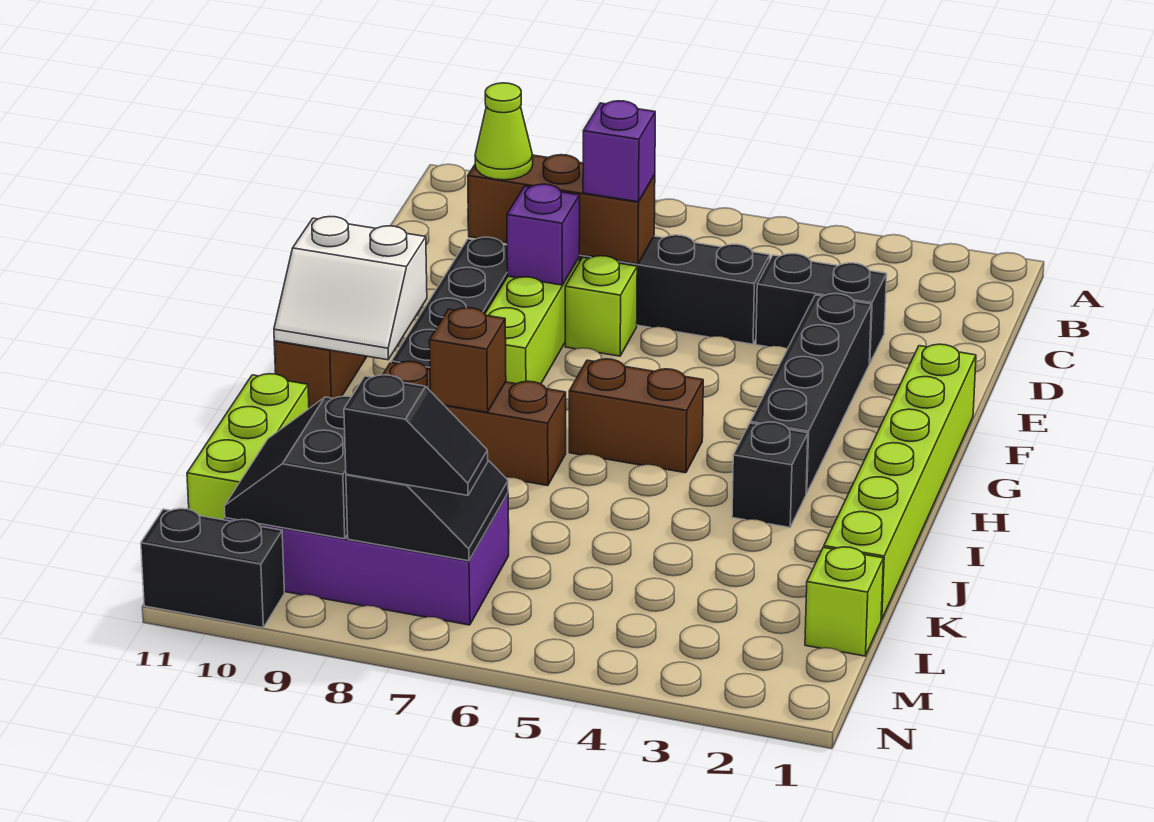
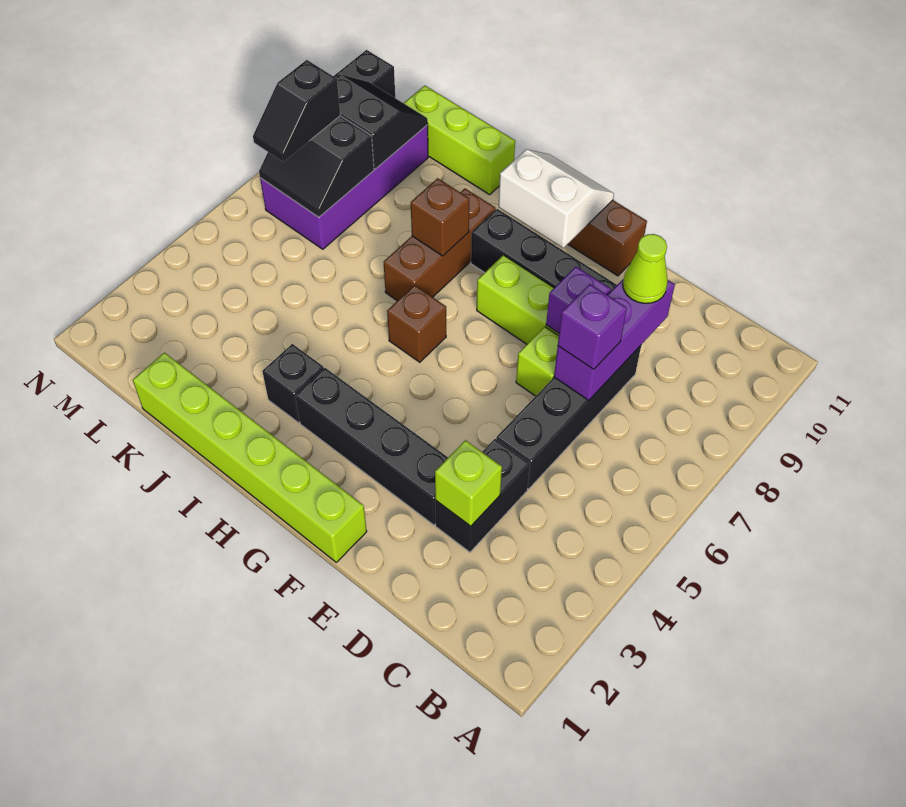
brown brick D7:D9 level 2 -> purple brick D7:D9 level 2
white slope G10:H11 level 2 top G -> white slope G10:H11 level 2 top 10
brown brick H5:H6 level 1 -> brown brick H6 level 1
lime brick L1 level 1 -> lime brick D3 level 2

